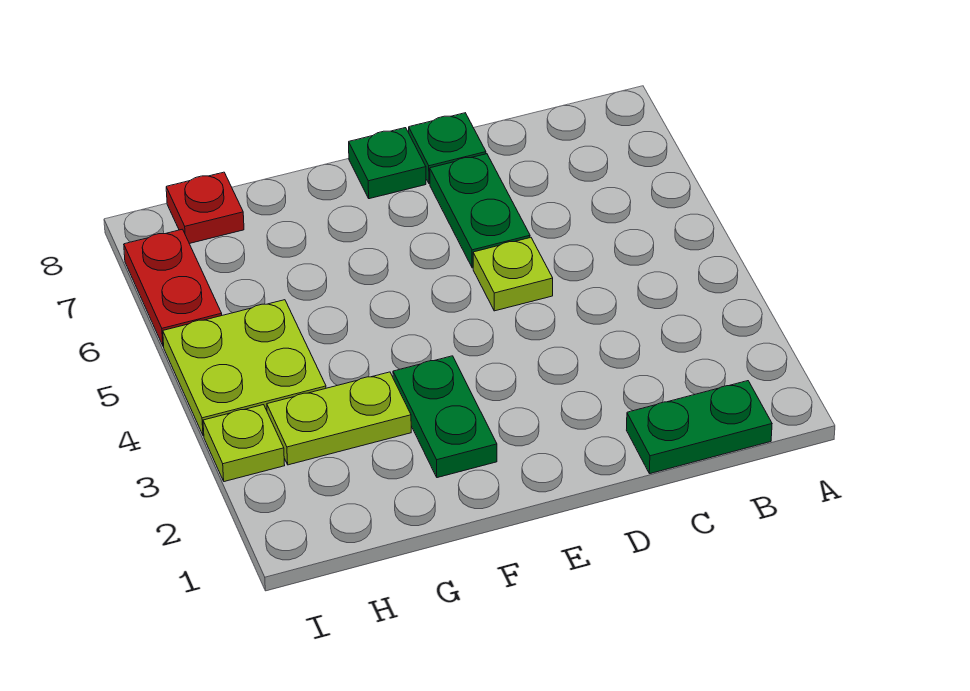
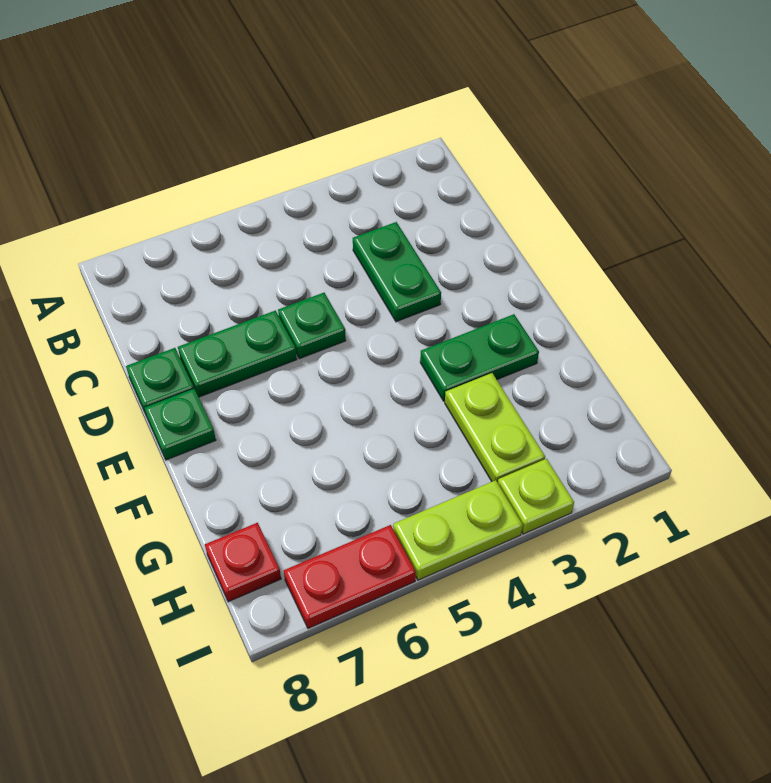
green plate B1:C1 level 1 -> green plate C3:D3 level 1
lime plate D5 level 1 -> green plate D5 level 1
lime plate H4:I5 level 1 -> lime plate I4:I5 level 1

